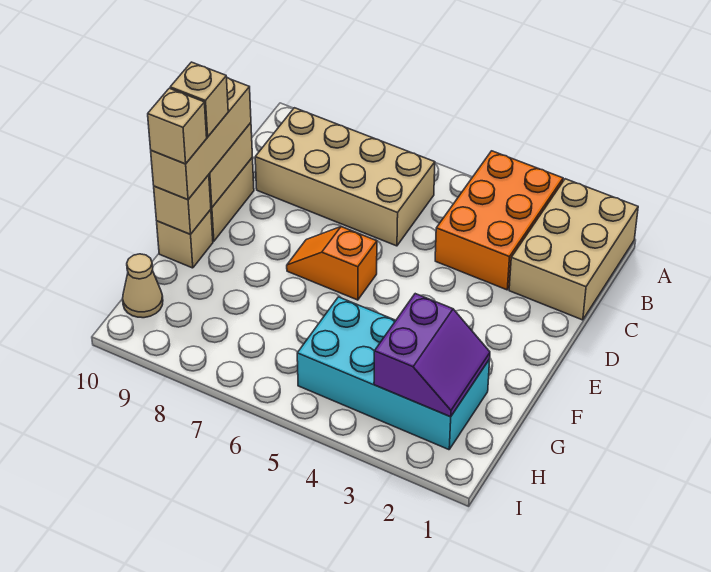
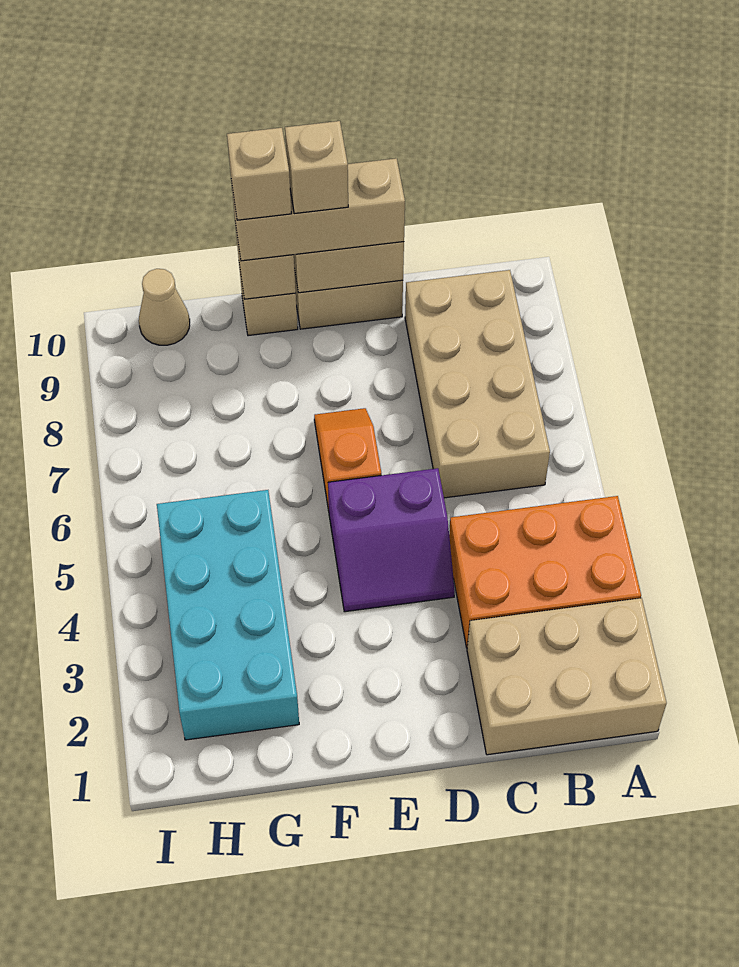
purple slope G2:H3 level 2 top 3 -> purple slope D4:E5 level 1 top 5

